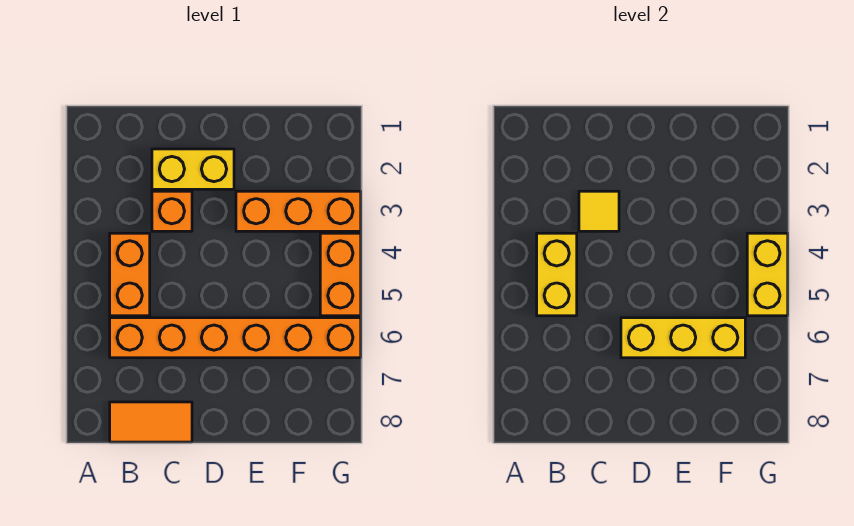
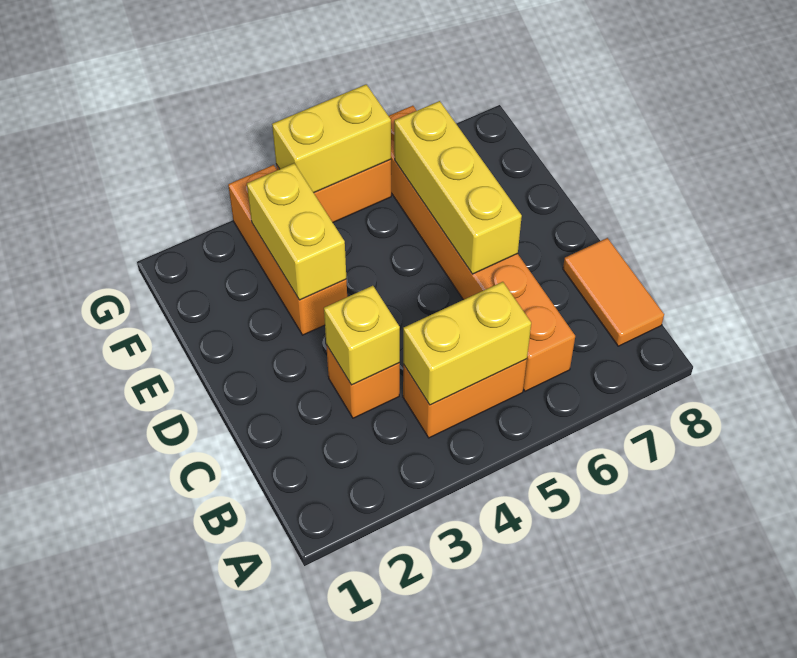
yellow brick C2:D2 level 1 -> yellow brick E3:F3 level 2
yellow tile C3 level 2 -> yellow brick C3 level 2

